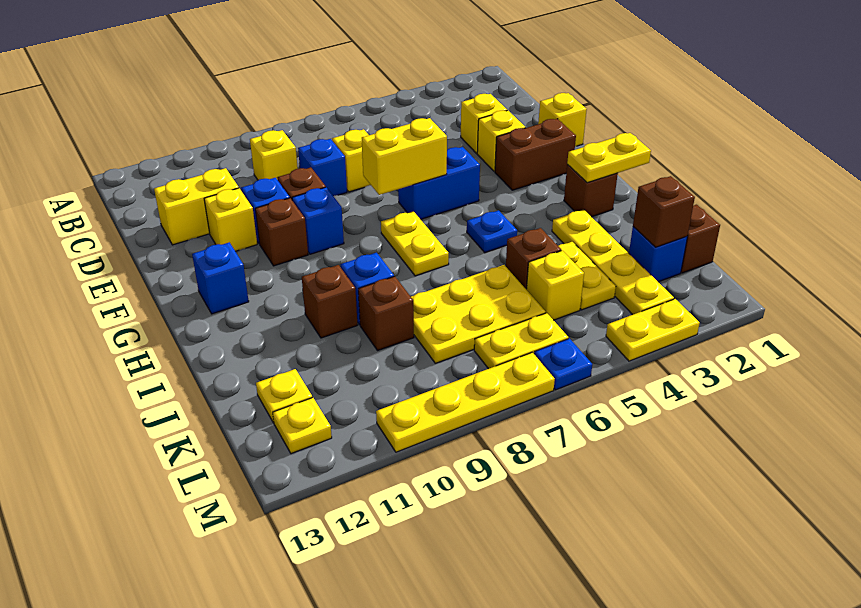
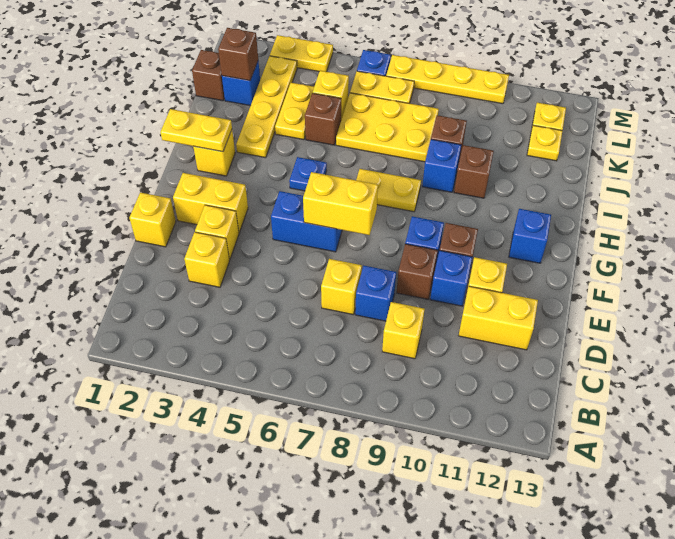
brown brick F2:F3 level 1 -> yellow brick F2:F3 level 1
yellow plate G7:H7 level 1 -> yellow plate H7:H8 level 1
brown brick H2 level 1 -> yellow brick H2 level 1

